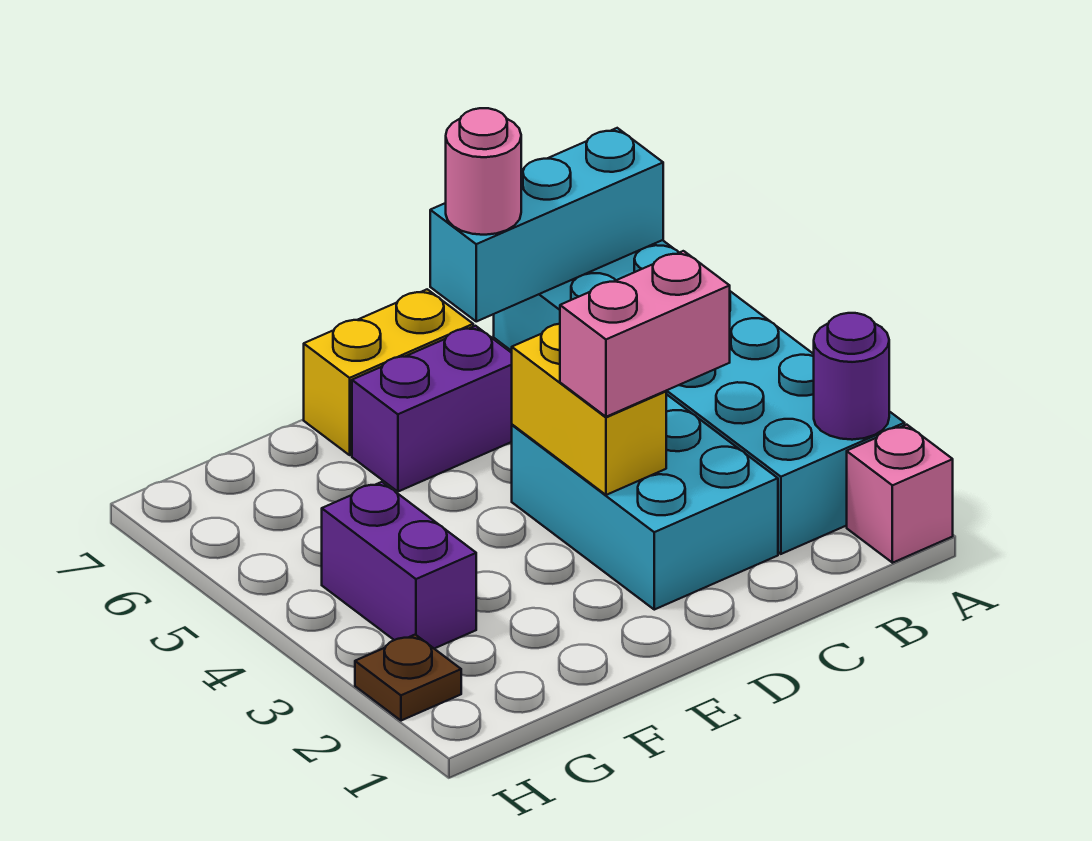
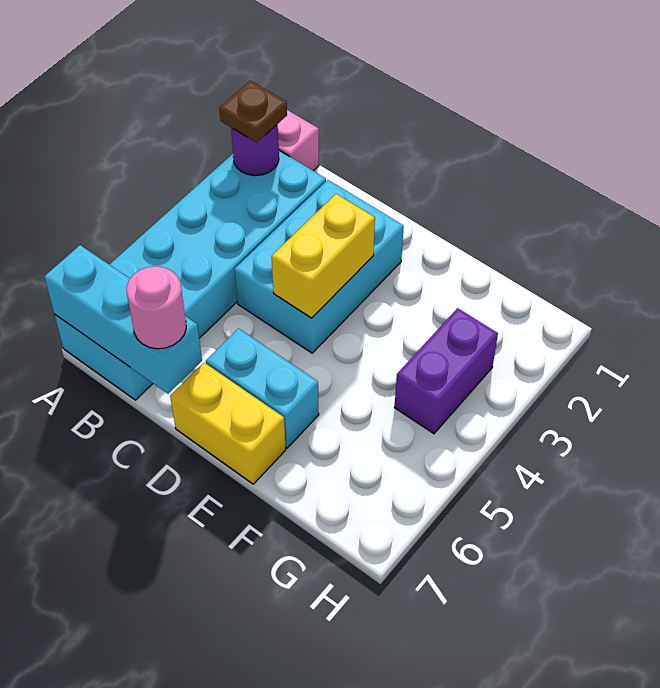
pink brick C3:D3 level 3 -> none
purple brick D6:E6 level 1 -> cyan brick D6:E6 level 1
brown plate H2 level 1 -> brown plate A2 level 3

